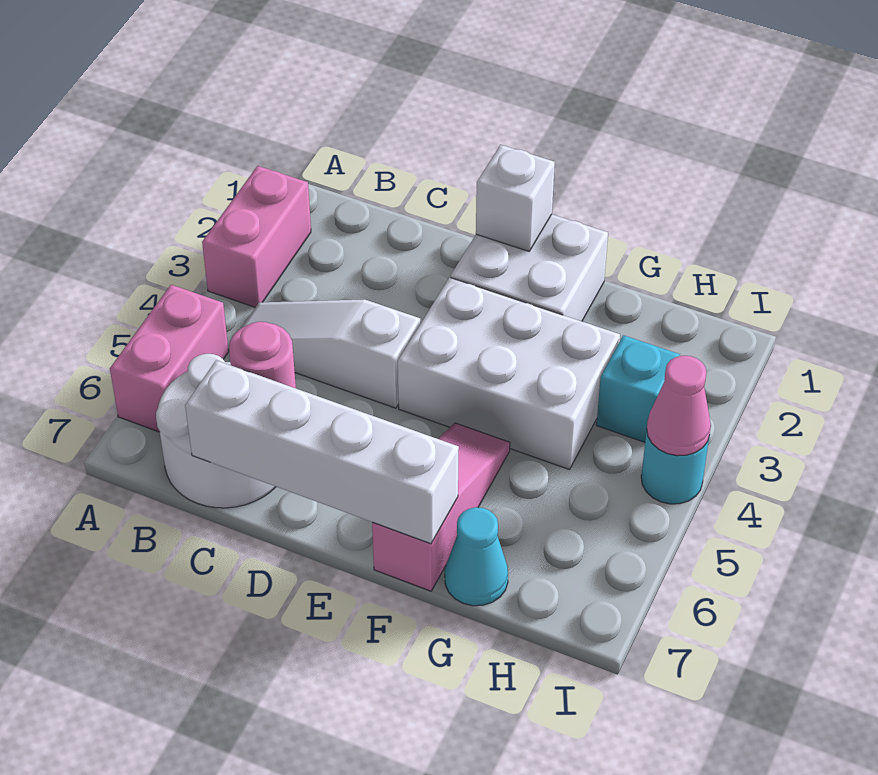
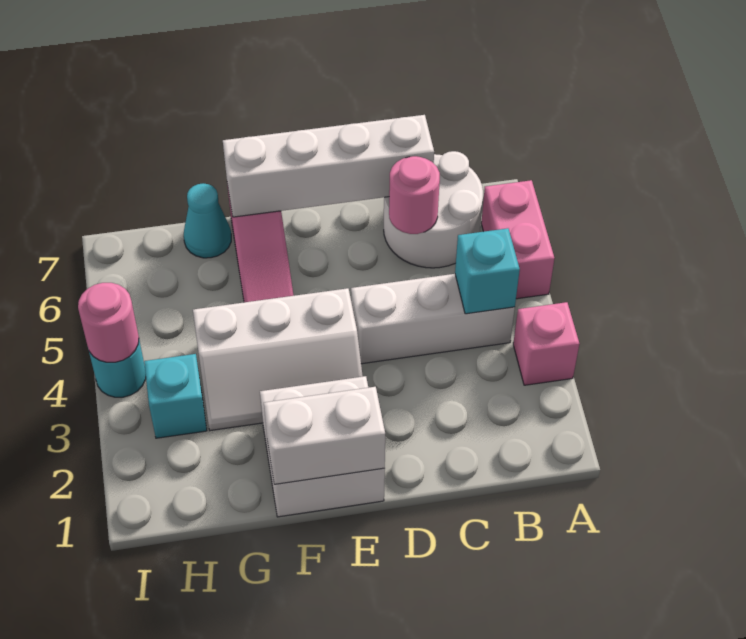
pink brick A2:A3 level 1 -> pink brick A3 level 1
white slope B4:D4 level 1 top D -> white brick B4:D4 level 1
none -> cyan brick B4 level 2
white brick E1 level 2 -> white brick E1:F1 level 2
white brick E3:G4 level 1 -> white slope E3:G4 level 1 top 4
pink cone I4 level 2 -> pink round brick I4 level 2

